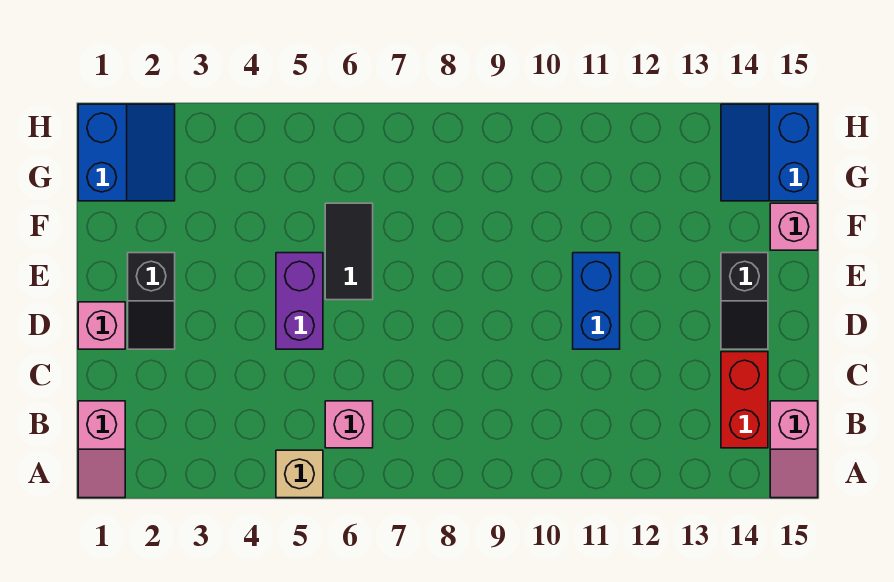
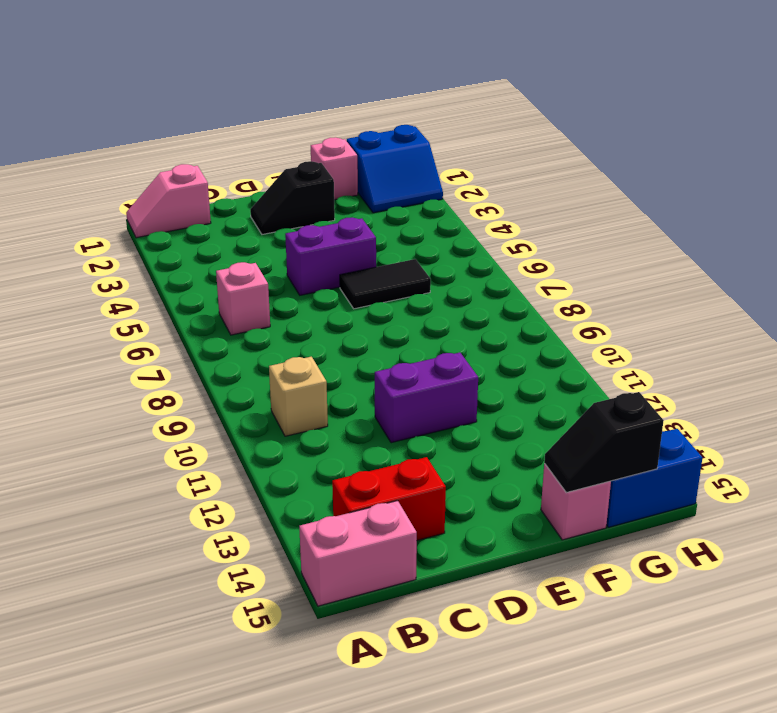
tan brick A5 level 1 -> tan brick B10 level 1
pink slope A15:B15 level 1 top B -> pink brick A15:B15 level 1
pink brick D1 level 1 -> pink brick F1 level 1
blue brick D11:E11 level 1 -> purple brick D11:E11 level 1
black slope D14:E14 level 1 top E -> black slope F15:G15 level 2 top G

